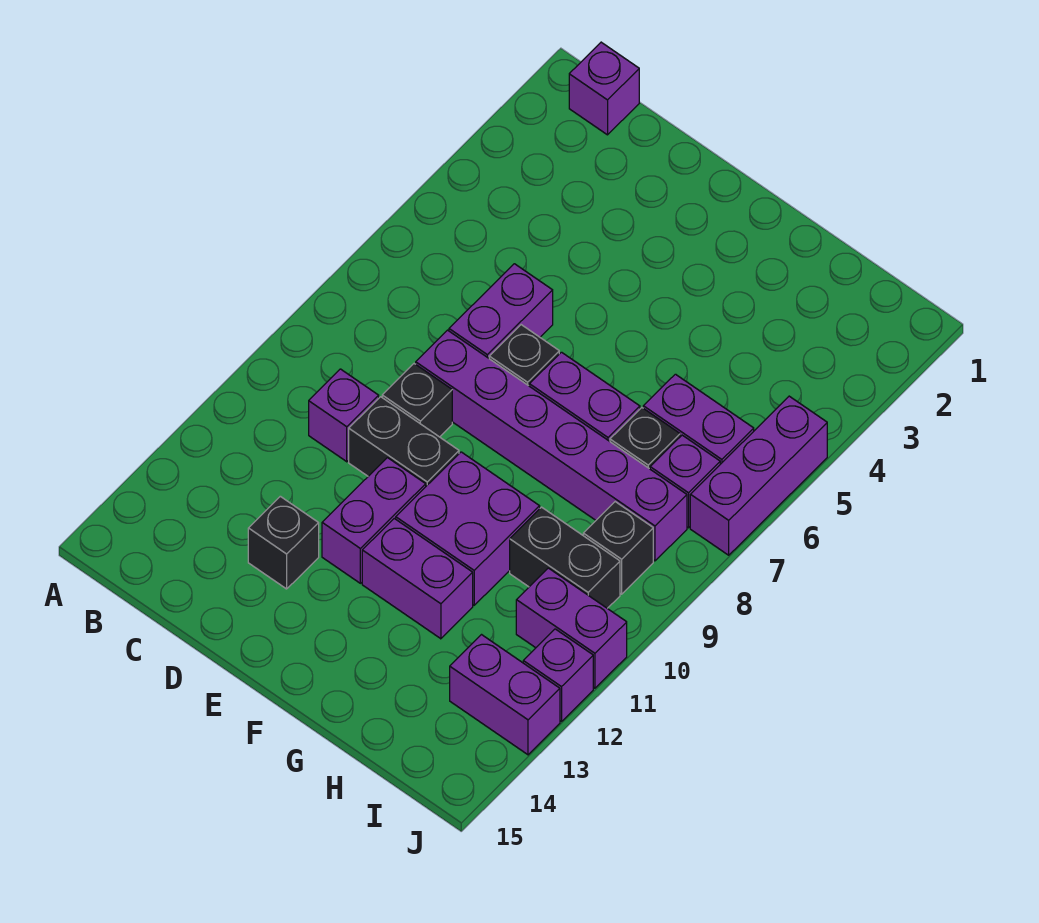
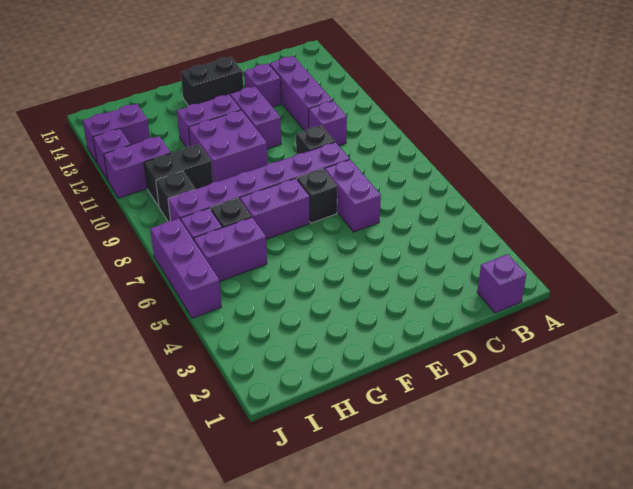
none -> purple brick C11:C13 level 1
black brick D10:E10 level 1 -> black brick E14:F14 level 1
black brick D13 level 1 -> purple brick D13 level 1

